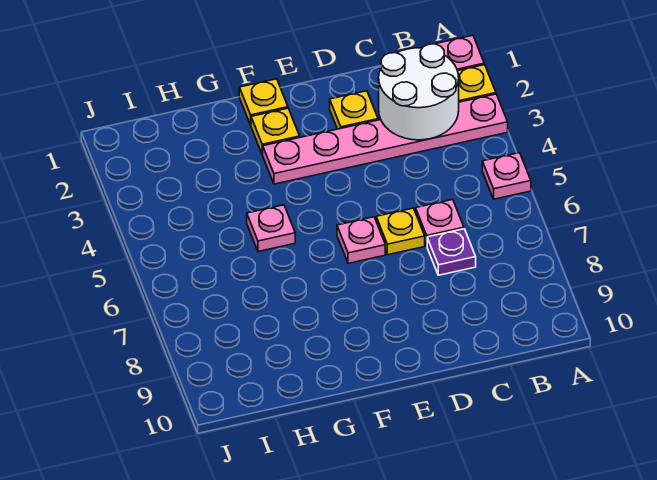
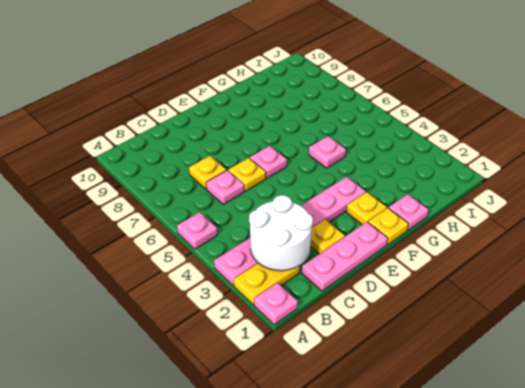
none -> pink plate C1:E1 level 1
purple plate C7 level 1 -> yellow plate C7 level 1
none -> pink plate G1 level 1

